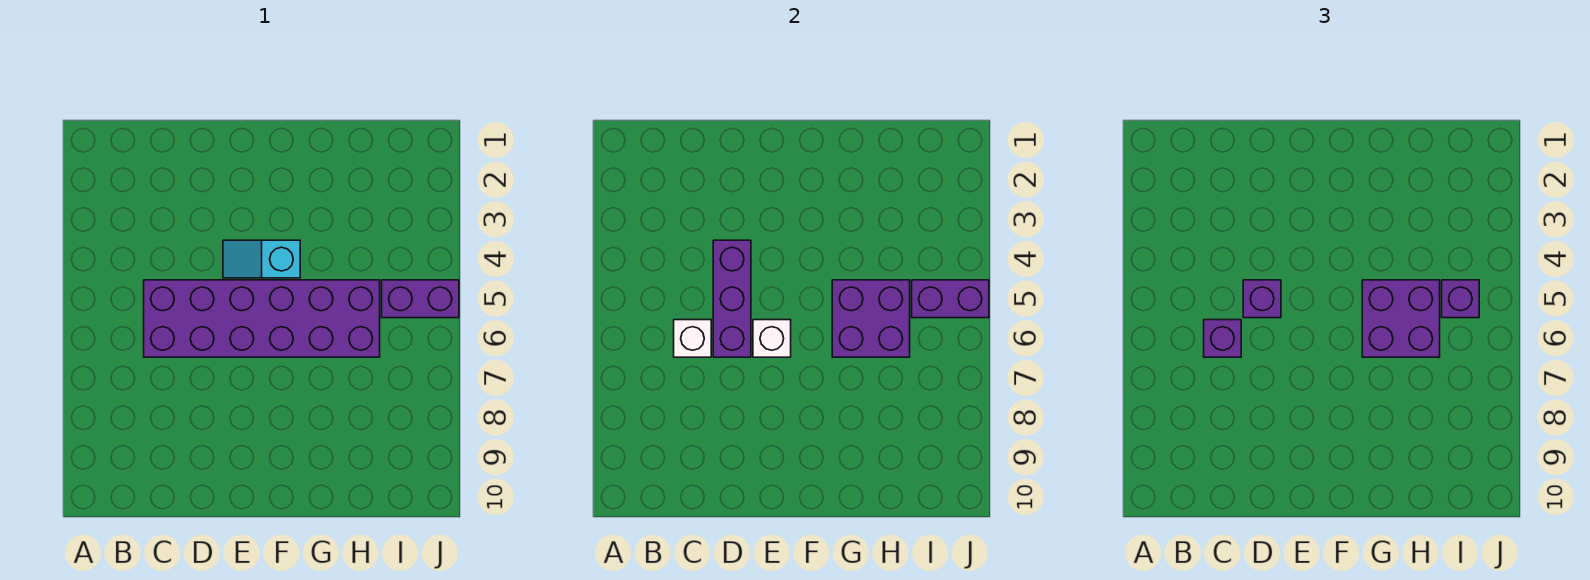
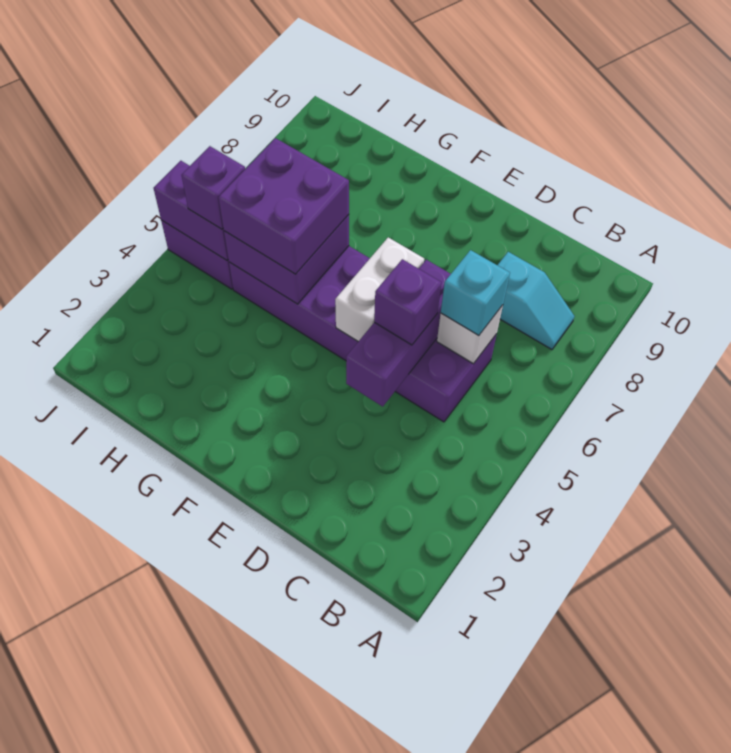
purple brick C6 level 3 -> cyan brick C6 level 3
cyan slope E4:F4 level 1 top F -> cyan slope B8:C8 level 1 top C
white brick E6 level 2 -> white brick E5:E6 level 2

